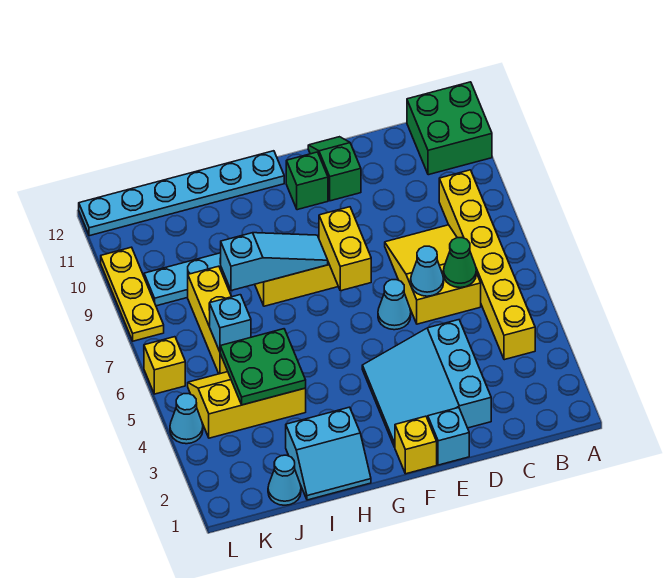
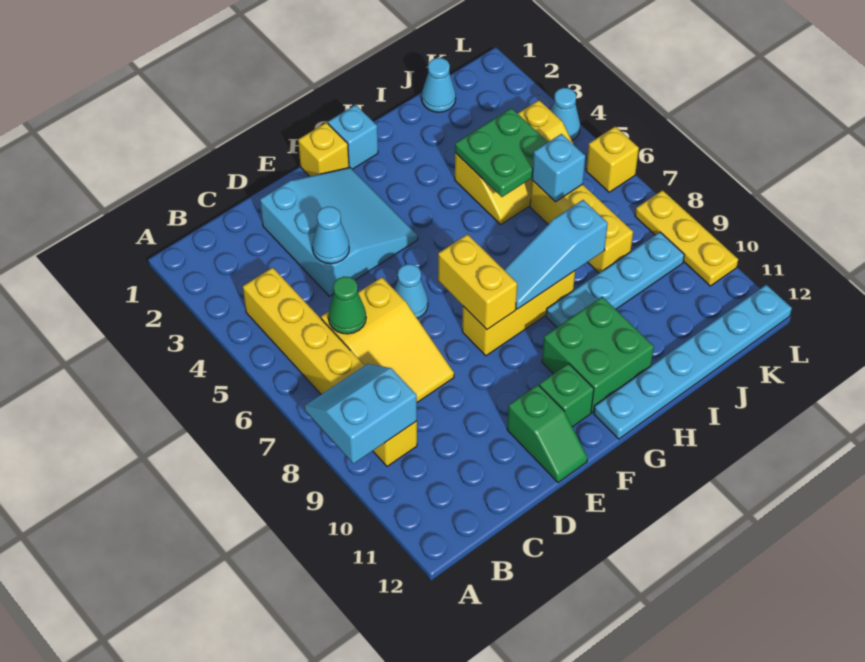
green brick A11:B12 level 1 -> green brick G10:H11 level 1
cyan cone D6 level 2 -> cyan cone D4 level 2
cyan brick E1 level 1 -> cyan brick G1 level 1
cyan slope H1:I2 level 1 top 2 -> cyan slope A8:B9 level 2 top 9

